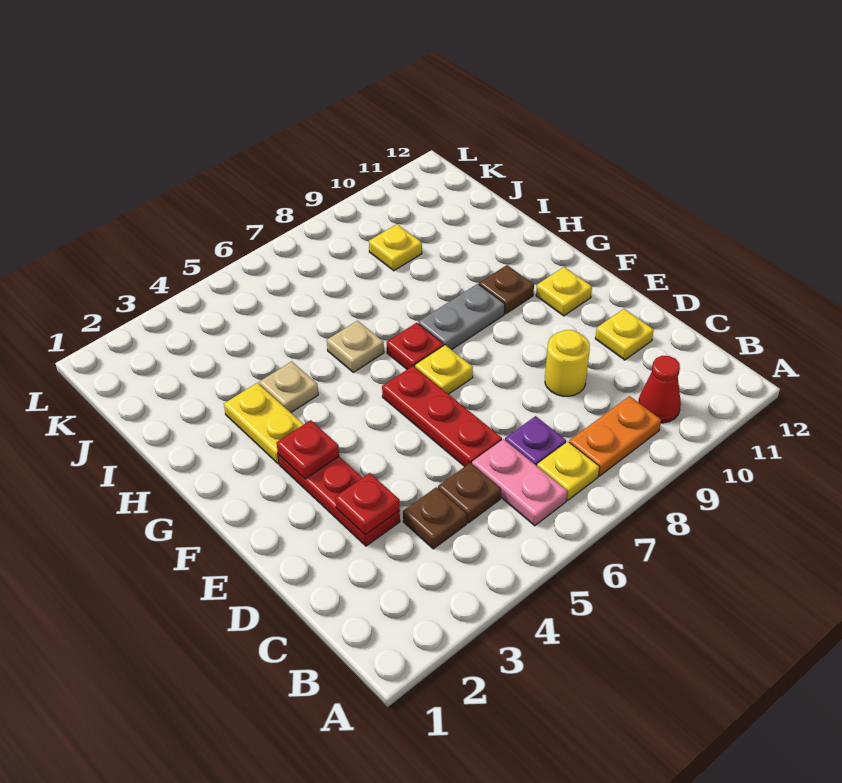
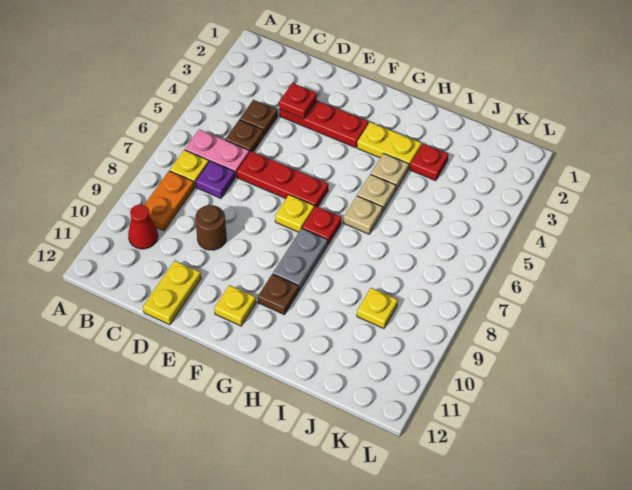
yellow round brick D9 level 1 -> brown round brick D9 level 1
yellow plate D11 level 1 -> yellow plate D11:D12 level 1
red plate F3 level 2 -> red plate I3 level 1
none -> tan plate H5 level 1

